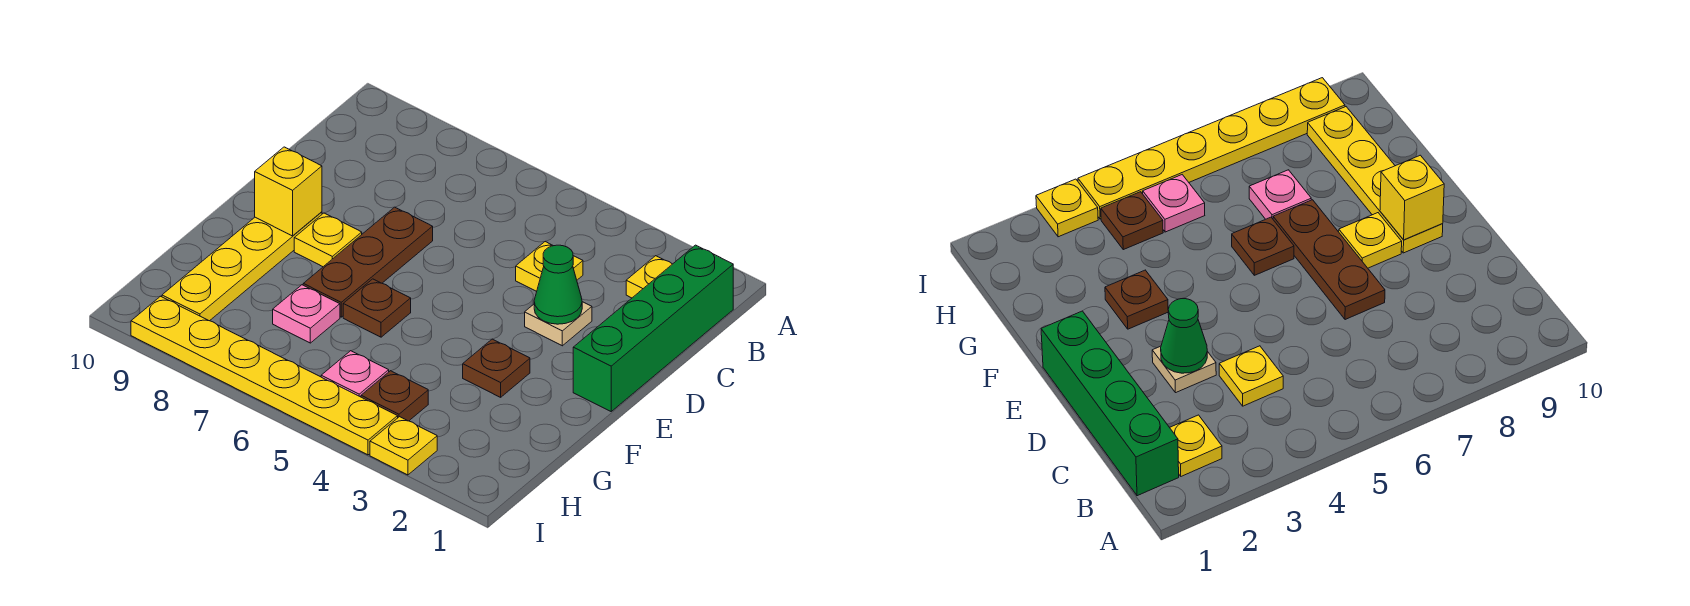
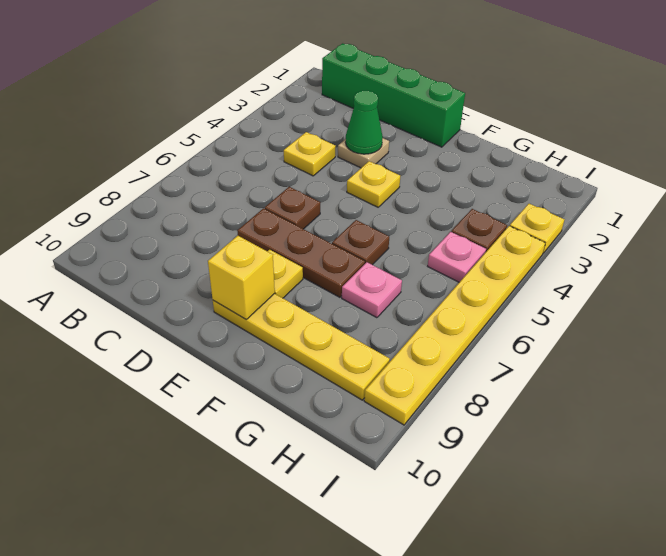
yellow plate B2 level 1 -> yellow plate E4 level 1
brown plate F3 level 1 -> brown plate D6 level 1

